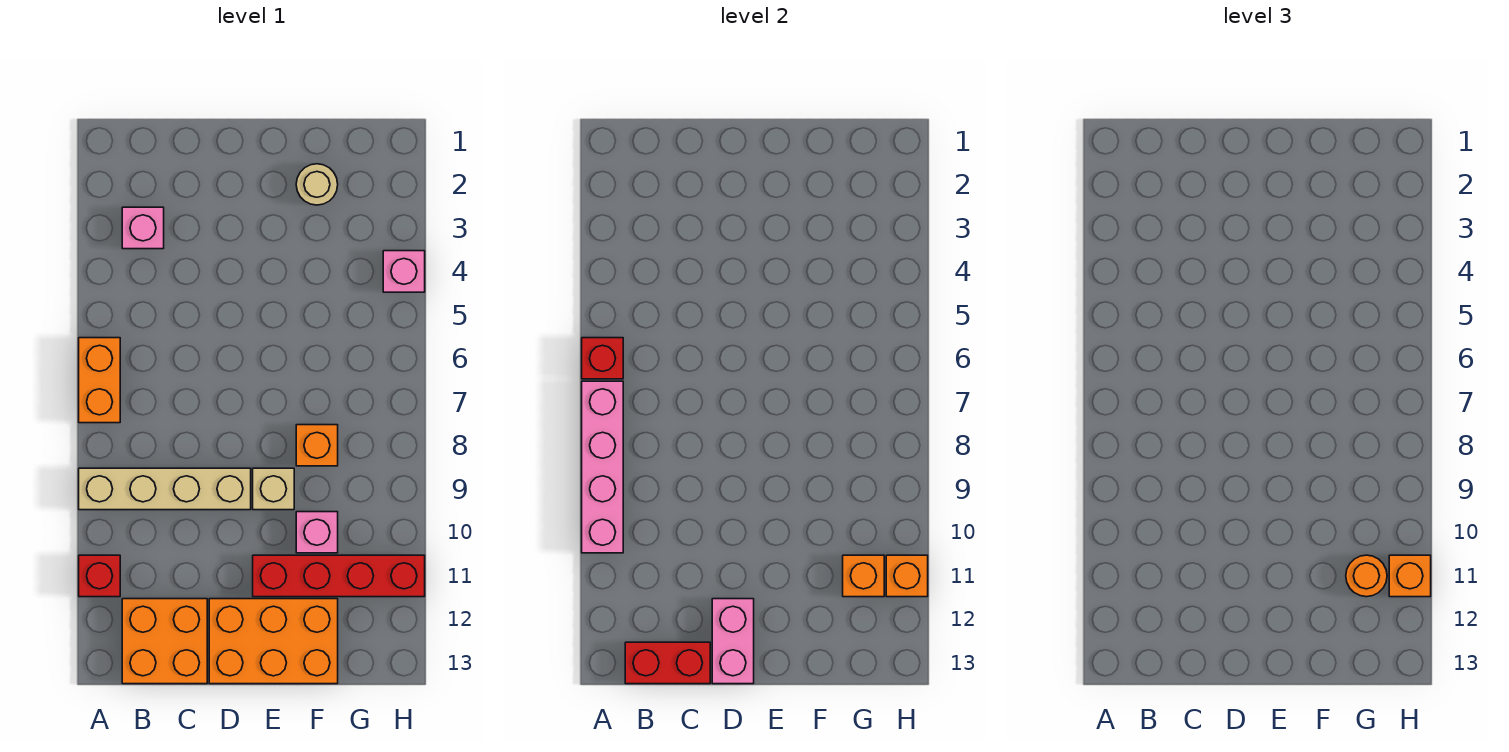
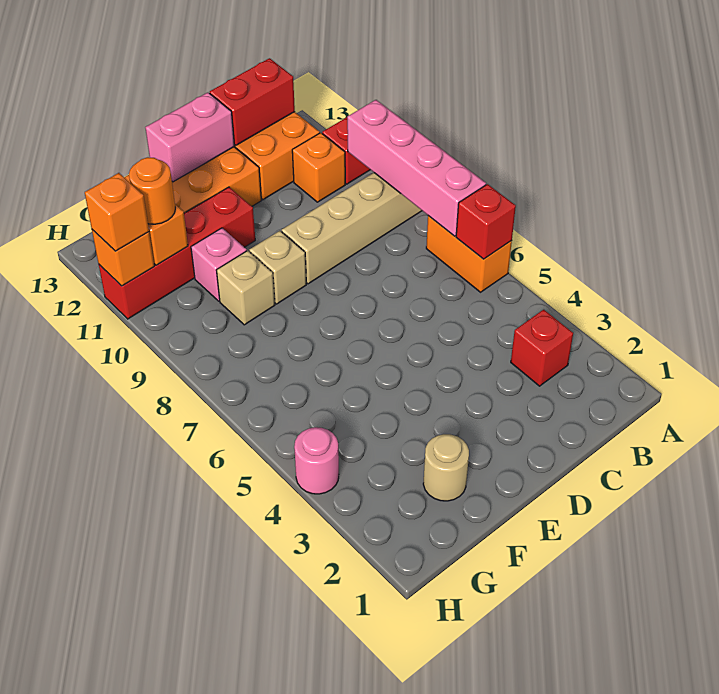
pink brick B3 level 1 -> red brick B3 level 1
pink brick D12:D13 level 2 -> pink brick D13:E13 level 2
orange brick F8 level 1 -> orange brick B11 level 1
none -> tan brick F9 level 1
pink brick H4 level 1 -> pink round brick H4 level 1

